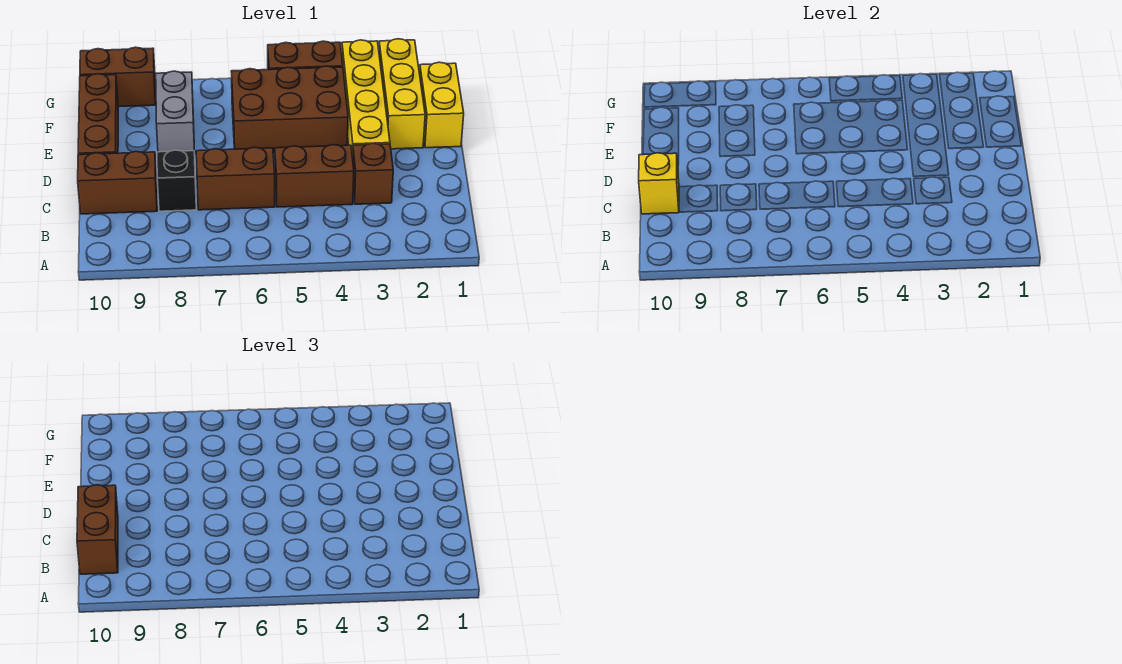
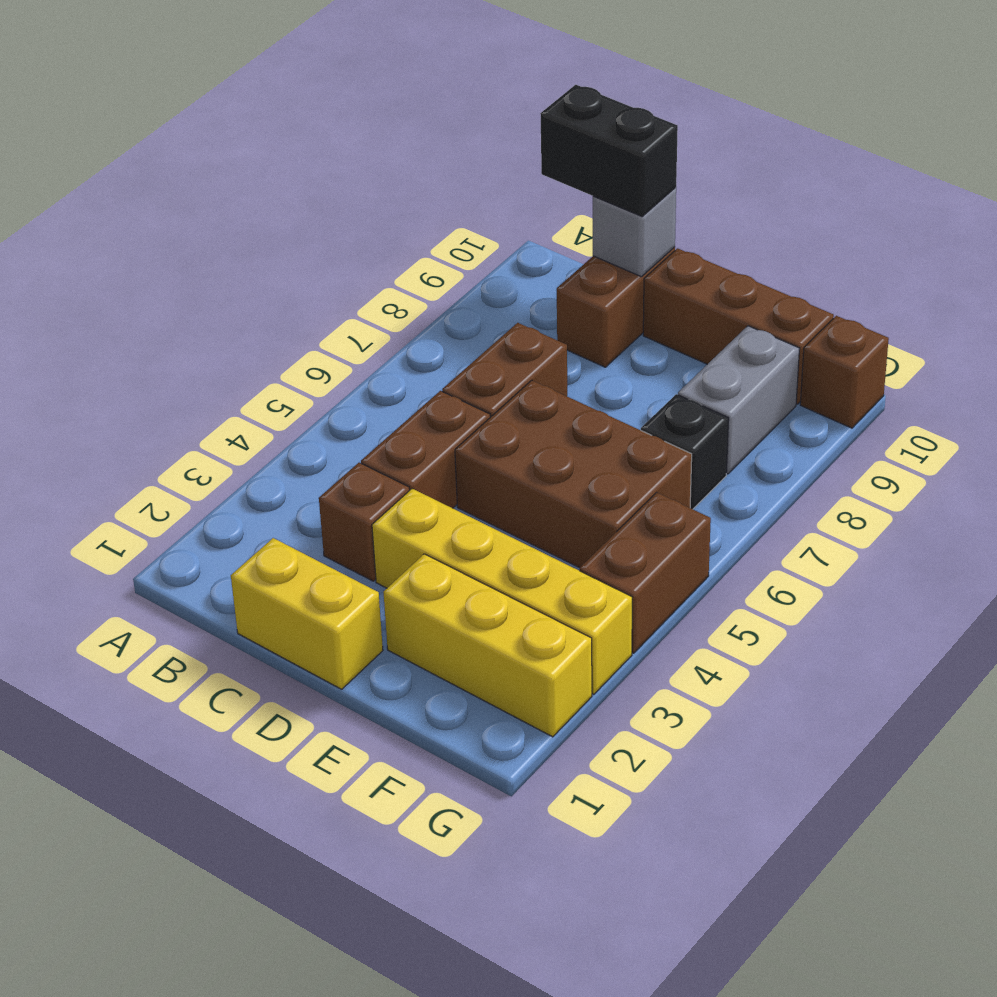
brown brick B10:C10 level 3 -> black brick B10:C10 level 3
black brick C8 level 1 -> black brick F7 level 1
yellow brick C10 level 2 -> grey brick C10 level 2
yellow brick E1:F1 level 1 -> yellow brick C1:D1 level 1
brown brick E4:F6 level 1 -> brown brick D5:F6 level 1
grey brick E8:F8 level 1 -> grey brick F8:F9 level 1
brown brick G9:G10 level 1 -> brown brick G10 level 1

